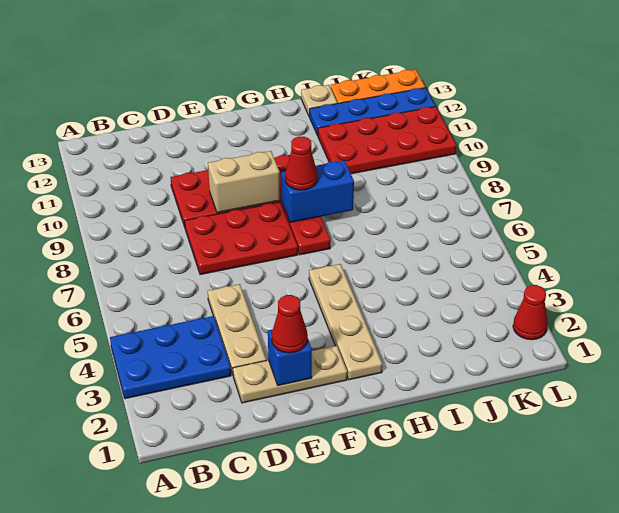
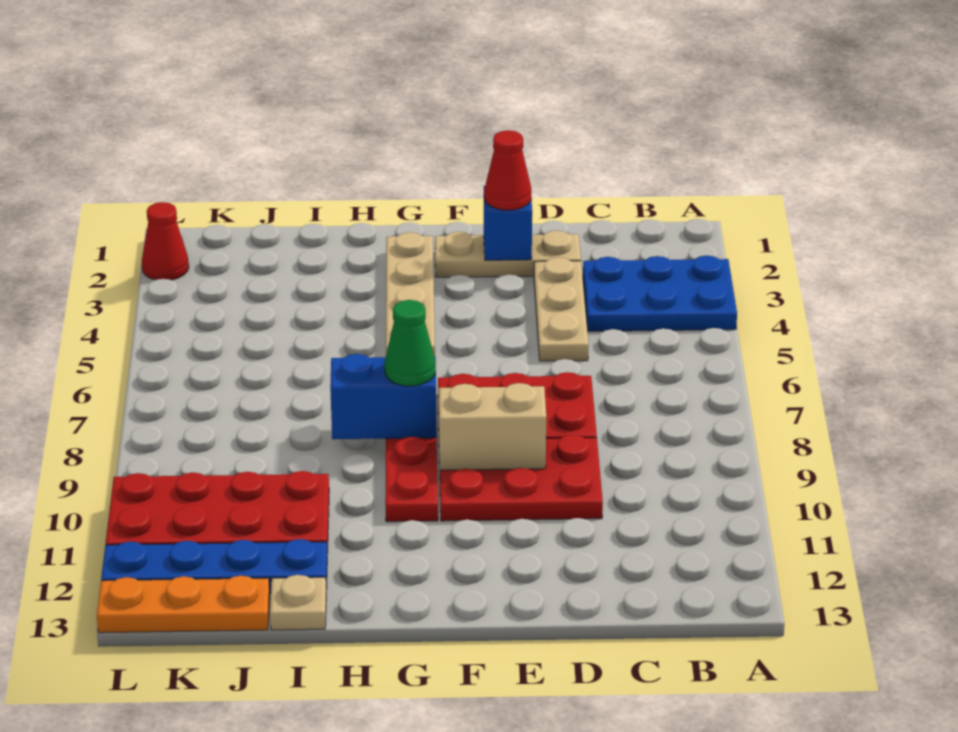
red cone G8 level 3 -> green cone G8 level 3

